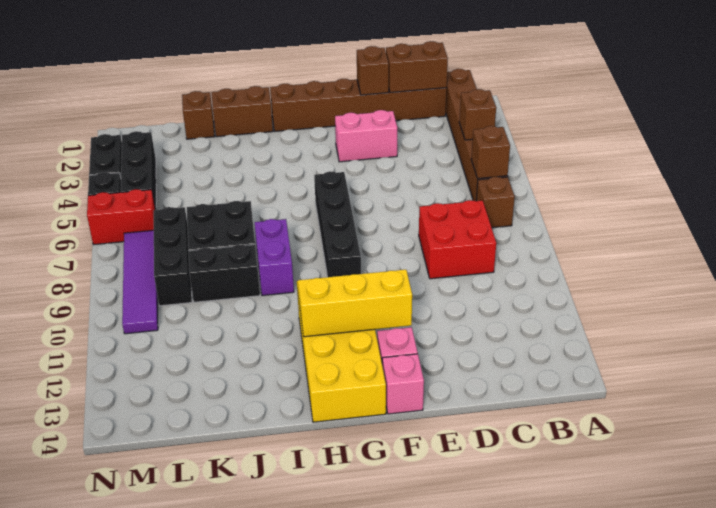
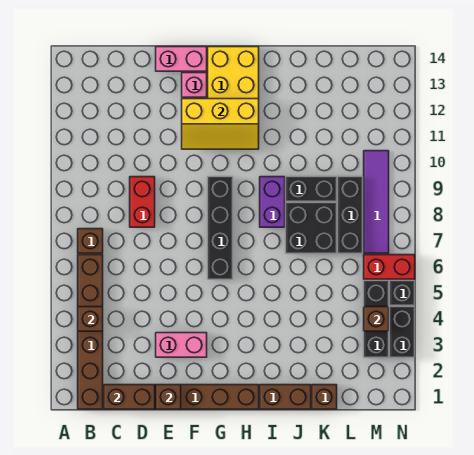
brown brick B6 level 2 -> brown brick M4 level 2
red brick C8:D9 level 1 -> red brick D8:D9 level 1
pink brick F14 level 1 -> pink brick E14:F14 level 1

